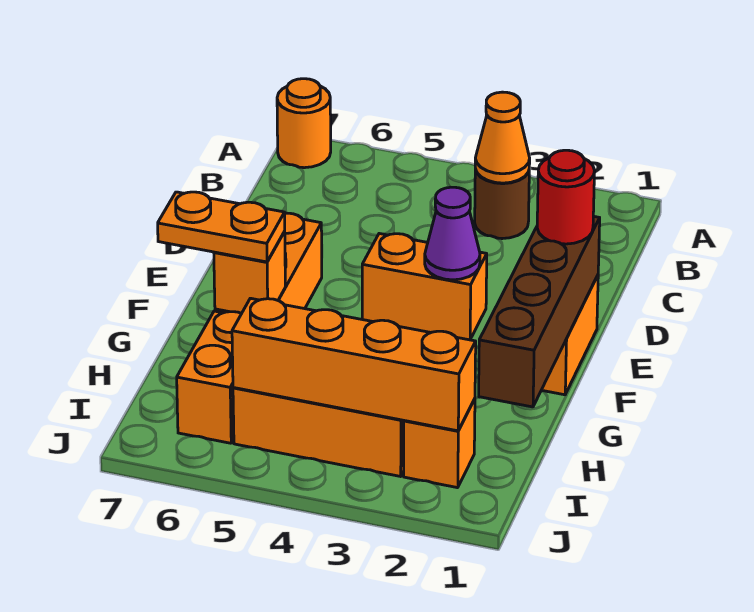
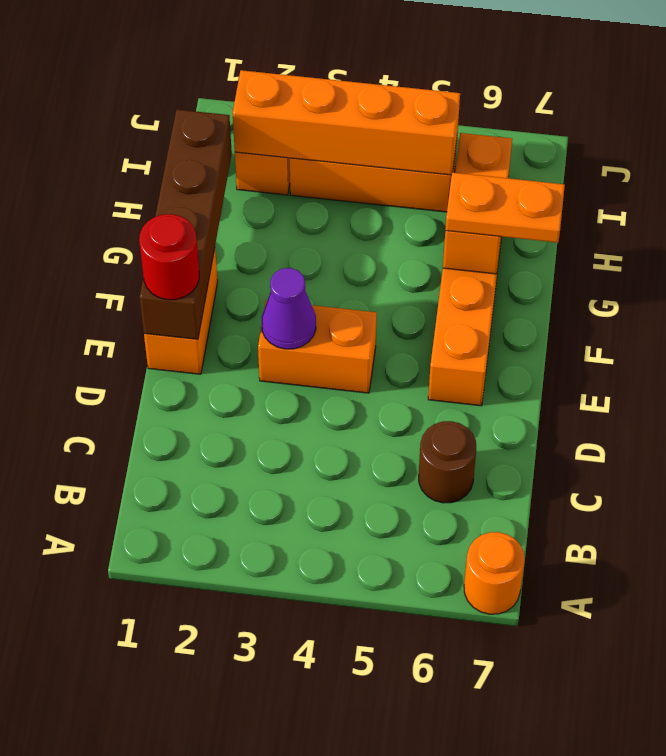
brown round brick B3 level 1 -> brown round brick C6 level 1
orange cone B3 level 2 -> none

